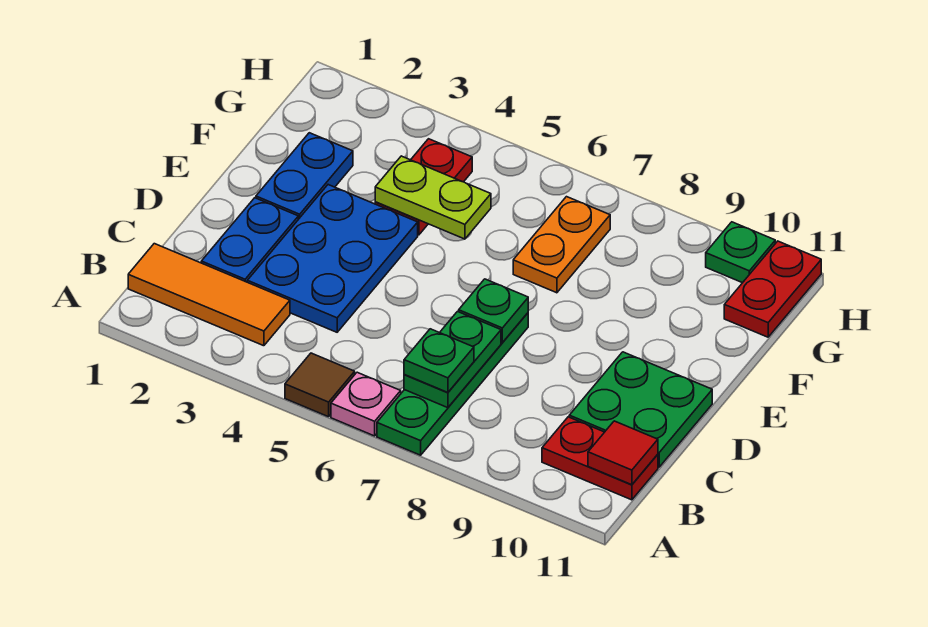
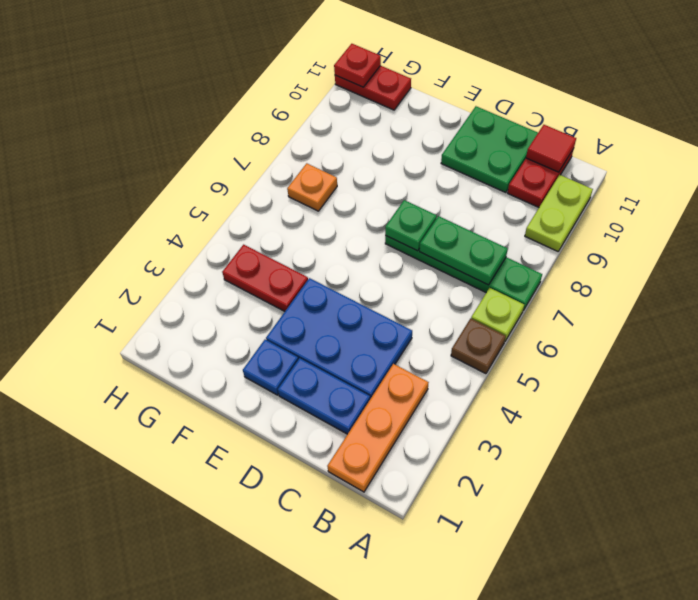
brown tile A5 level 1 -> brown plate A5 level 1
pink plate A6 level 1 -> lime plate A6 level 1
orange tile B1:B3 level 1 -> orange plate B1:B3 level 1
green plate B7 level 3 -> none
blue plate E2:F2 level 1 -> blue plate E2 level 1
lime plate F4:F5 level 2 -> lime plate A9:A10 level 1
orange plate F7:G7 level 1 -> orange plate G7 level 1
green plate H10 level 1 -> none
none -> red plate H11 level 2

